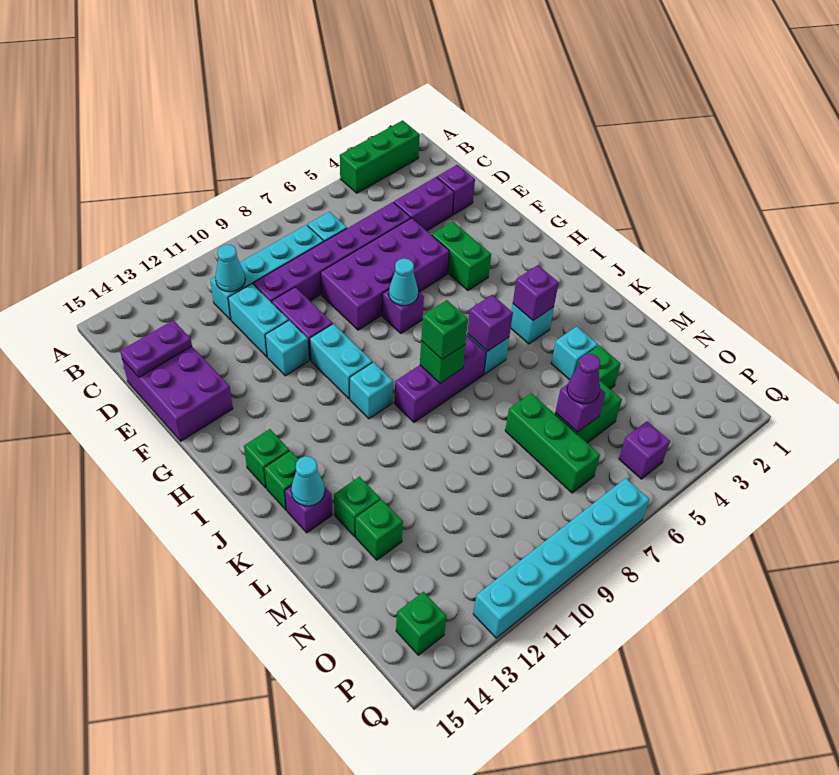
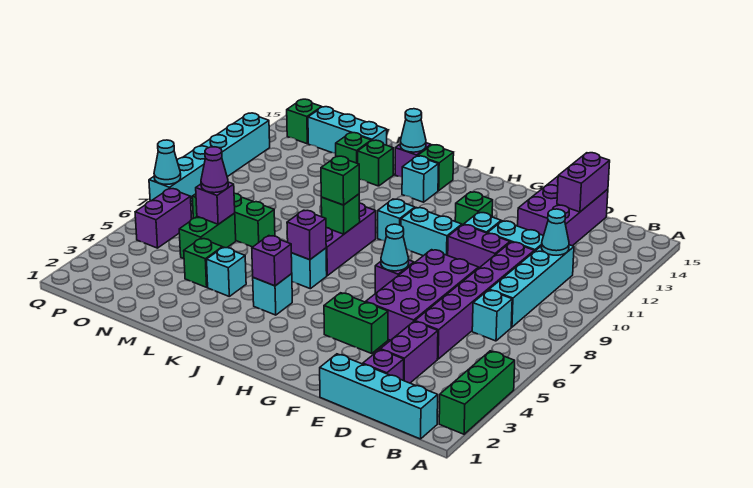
none -> cyan brick B1:E1 level 1
purple brick D14:F15 level 1 -> purple brick D13:E15 level 1
purple plate D14:D15 level 2 -> purple brick D14:D15 level 2
green brick I14 level 1 -> green brick G12 level 1
none -> cyan brick J13 level 1
none -> cyan brick M14:O14 level 1
purple brick P5 level 1 -> purple brick P5:P6 level 1
none -> cyan cone Q7 level 2

